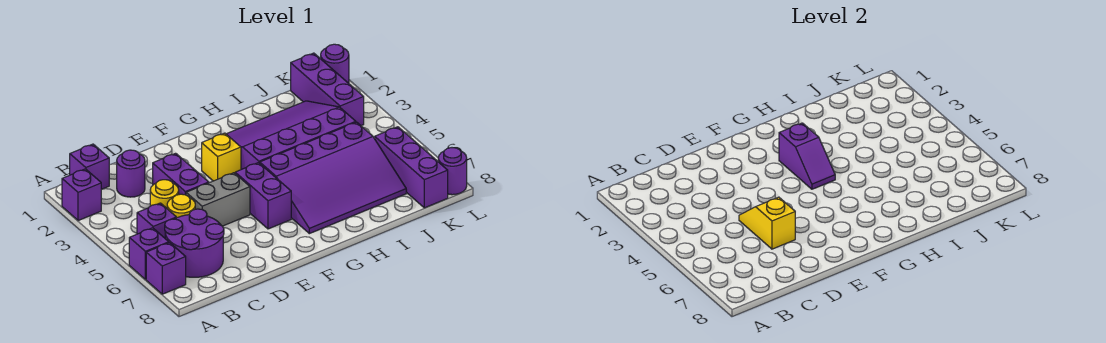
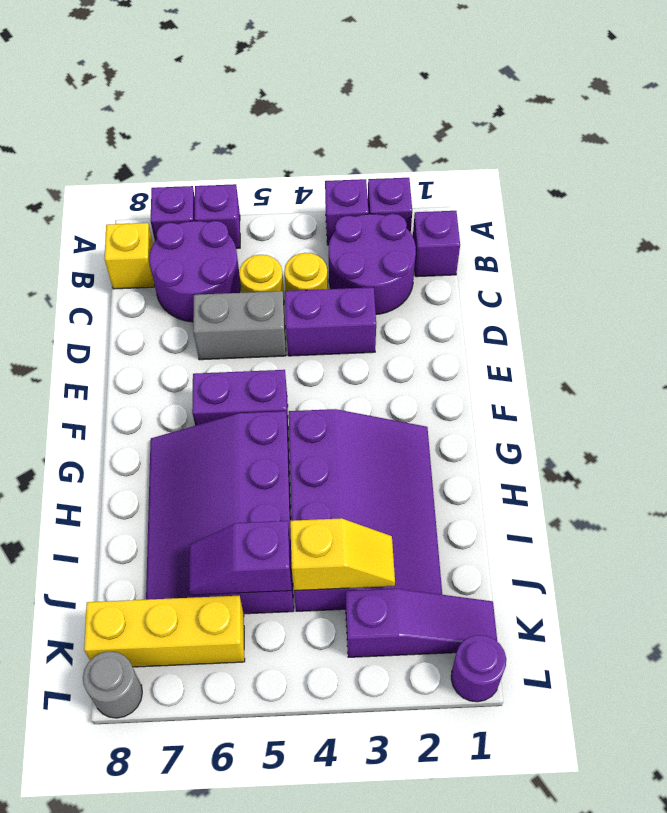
purple brick B5 level 1 -> purple brick A3 level 1
purple round brick C2 level 1 -> purple round brick B2:C3 level 1
grey brick D5:E5 level 1 -> grey brick D5:D6 level 1
yellow slope D5:D6 level 2 top 6 -> yellow slope J3:J4 level 2 top 4
yellow brick F3 level 1 -> yellow brick B8 level 1
purple slope G3:G4 level 2 top 3 -> purple slope J5:J6 level 2 top 5
purple brick K1:K3 level 1 -> purple slope K1:K3 level 1 top 3
purple brick K6:K8 level 1 -> yellow brick K6:K8 level 1
purple round brick L8 level 1 -> grey round brick L8 level 1

